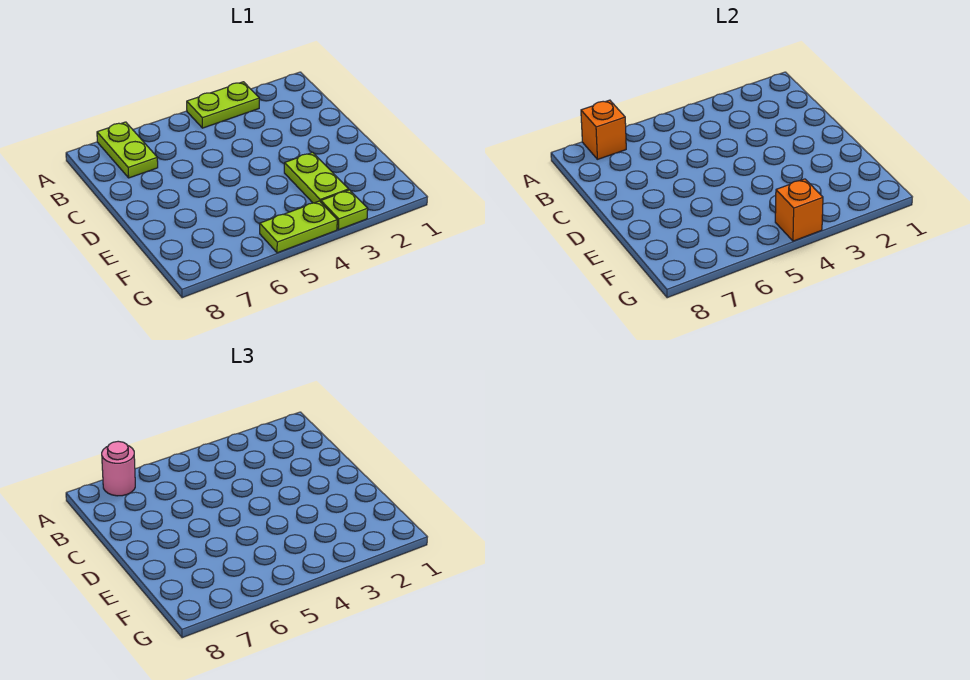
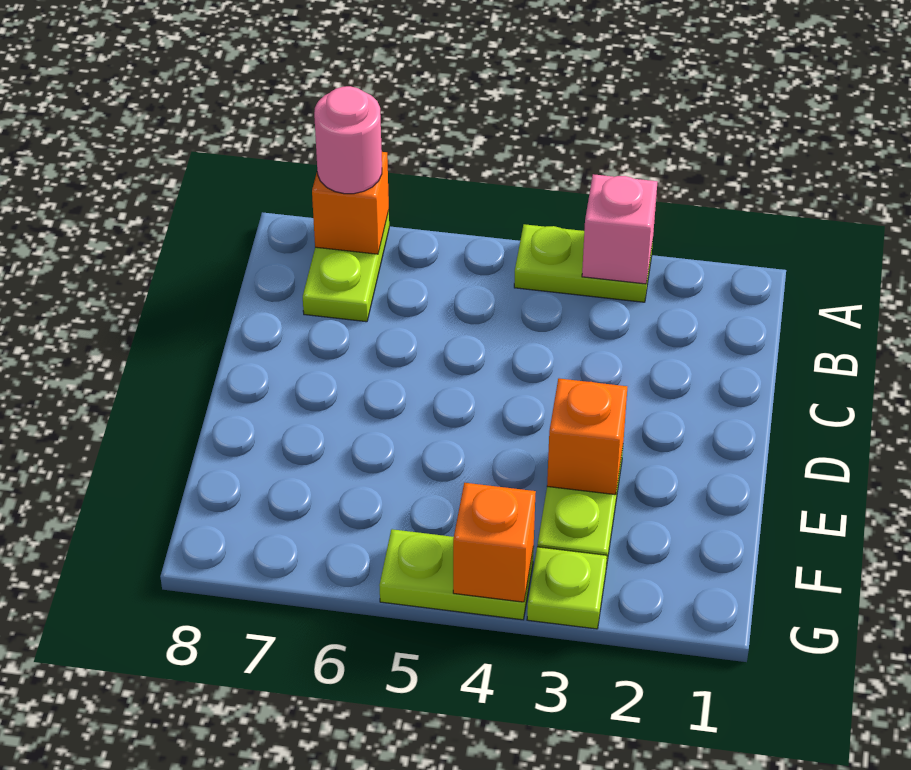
none -> pink brick A3 level 2
none -> orange brick E3 level 2

